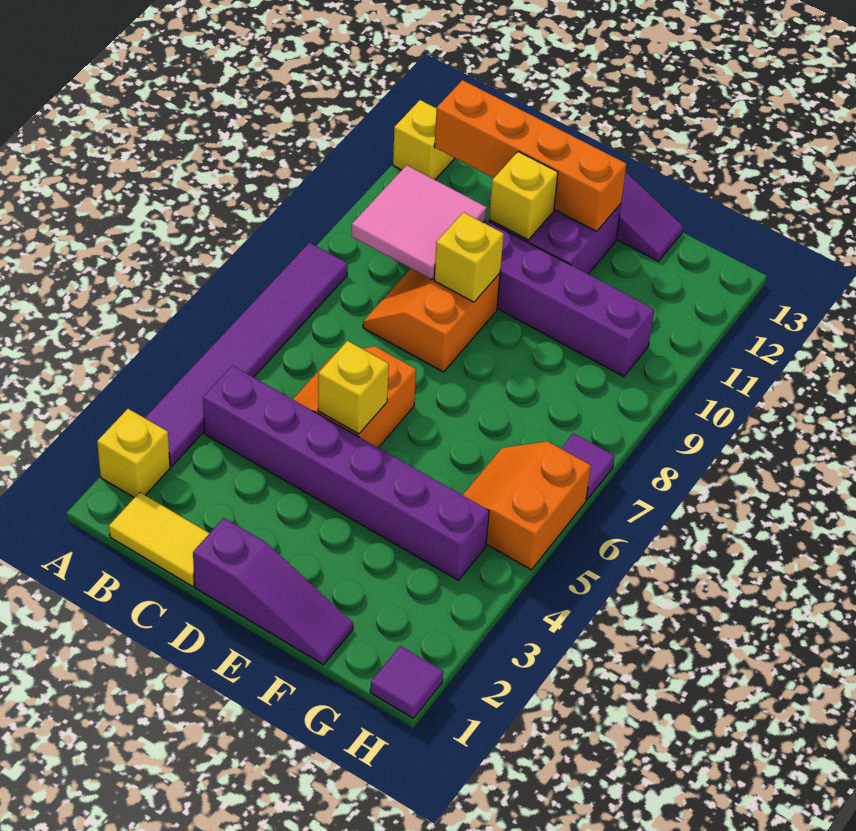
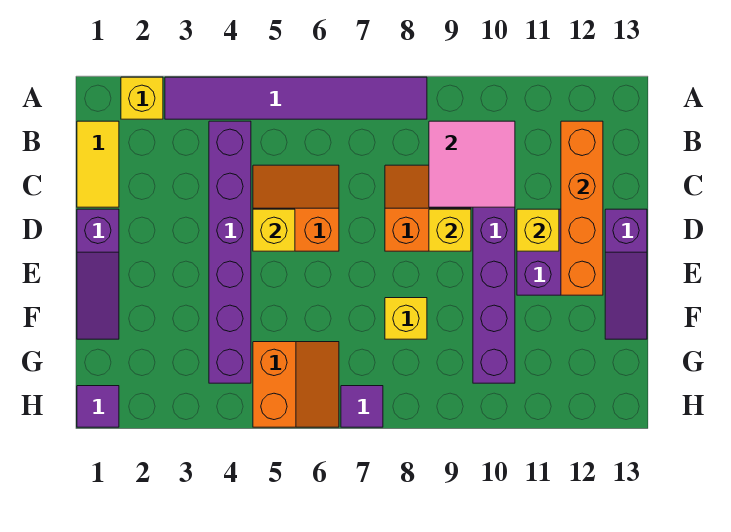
yellow brick A12 level 1 -> yellow brick F8 level 1
orange slope G5:H6 level 1 top H -> orange slope G5:H6 level 1 top 5

